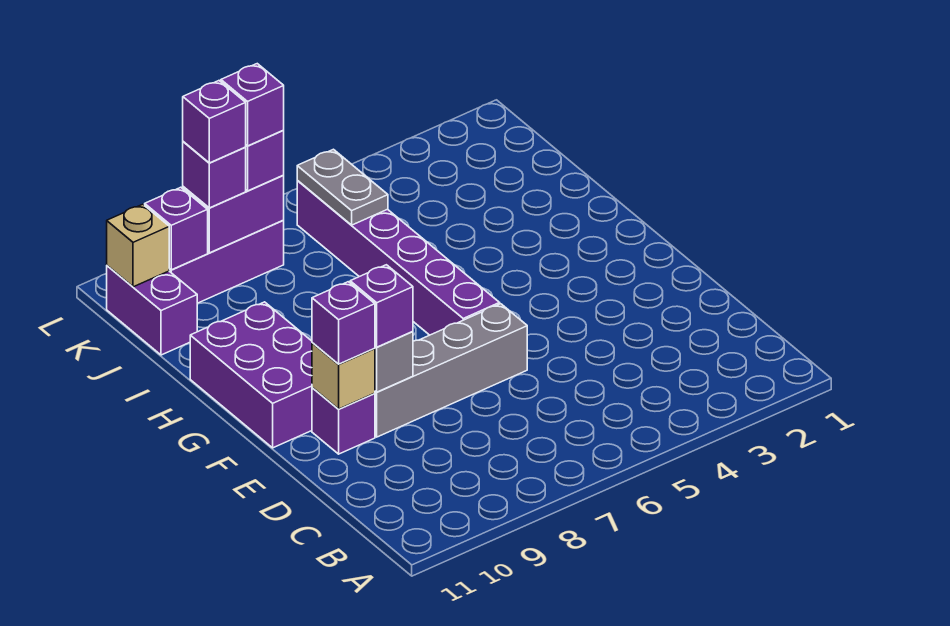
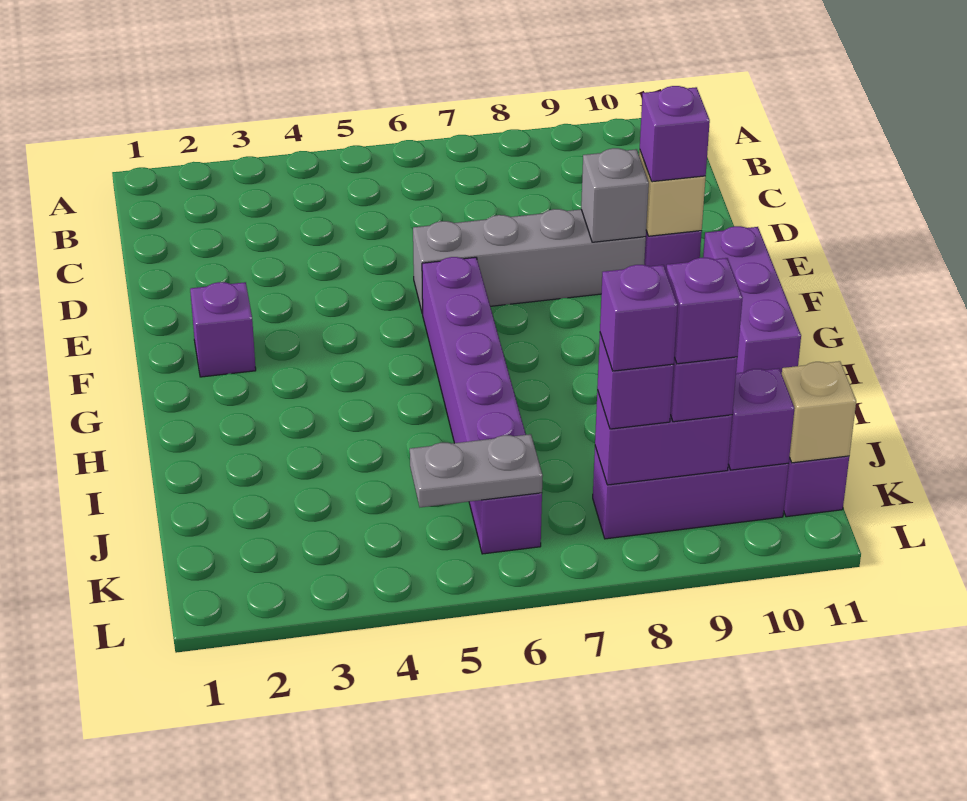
purple brick E9 level 3 -> purple brick F2 level 1
purple brick F10:H11 level 1 -> purple brick F11:H11 level 1
grey plate J6:K6 level 2 -> grey plate K5:K6 level 2

